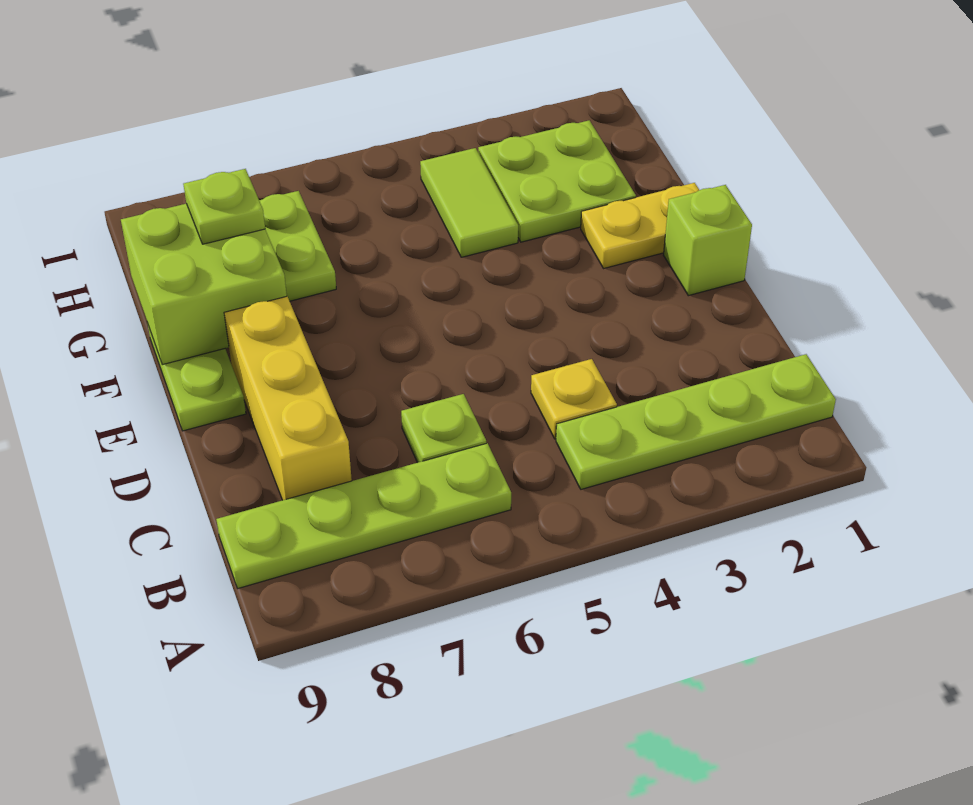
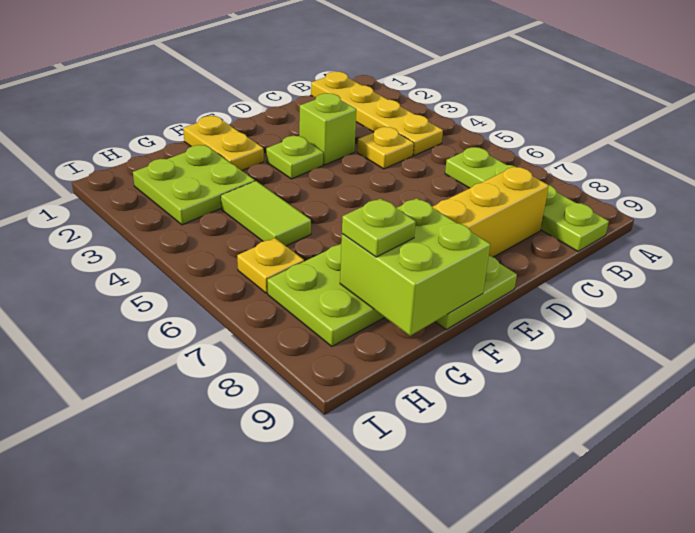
lime plate B1:B4 level 1 -> yellow plate B1:B4 level 1
lime plate C6 level 1 -> lime plate E3 level 1
lime brick E1 level 1 -> lime brick D3 level 1
lime tile G4:H4 level 1 -> lime tile G4:G5 level 1
none -> yellow plate H6 level 1

